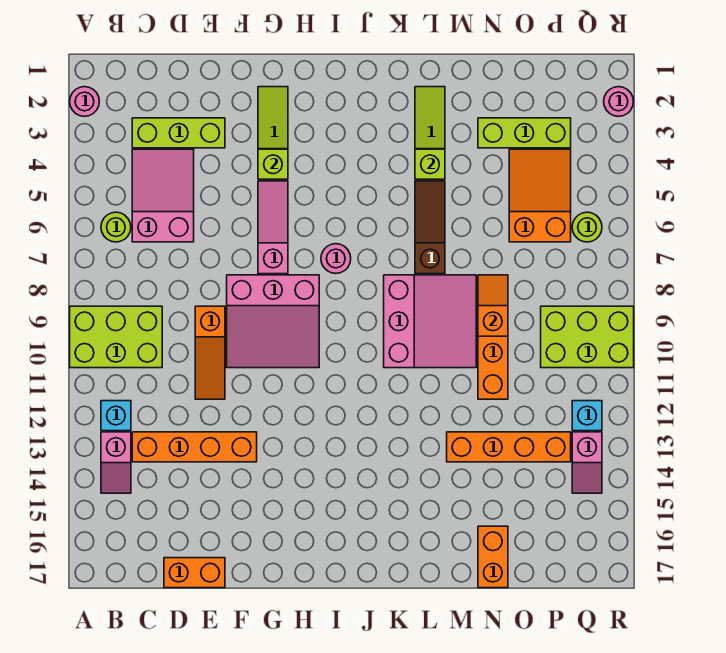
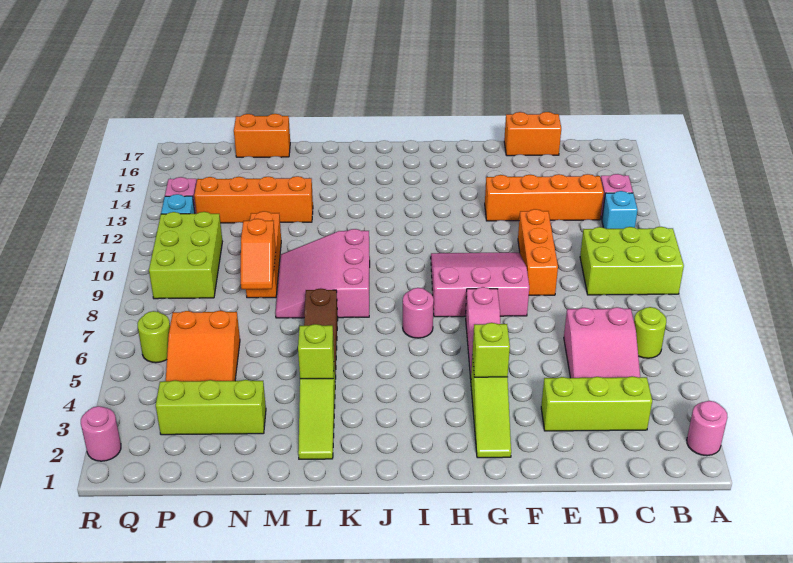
orange slope E9:E11 level 1 top 9 -> orange brick E9:E11 level 1
orange brick N16:N17 level 1 -> orange brick N17:O17 level 1
lime brick P9:R10 level 1 -> lime brick P9:Q11 level 1

